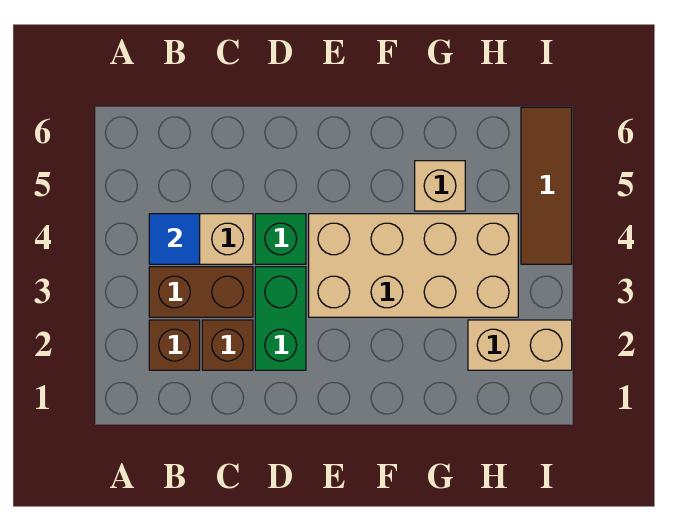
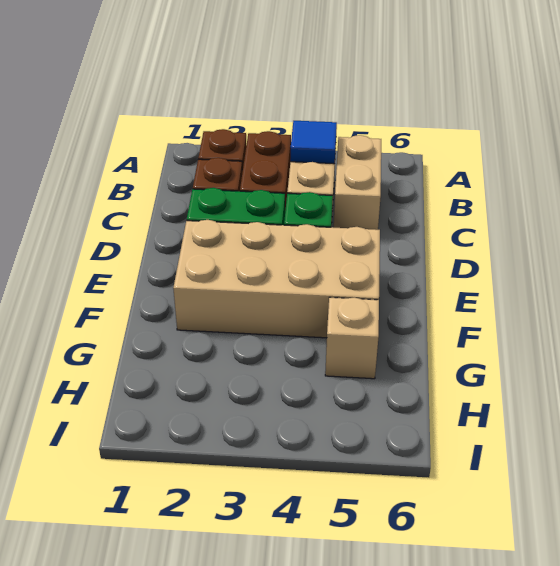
tan brick E3:H4 level 1 -> tan brick E2:F5 level 1
tan brick H2:I2 level 1 -> tan brick B5:C5 level 1
brown tile I4:I6 level 1 -> none

